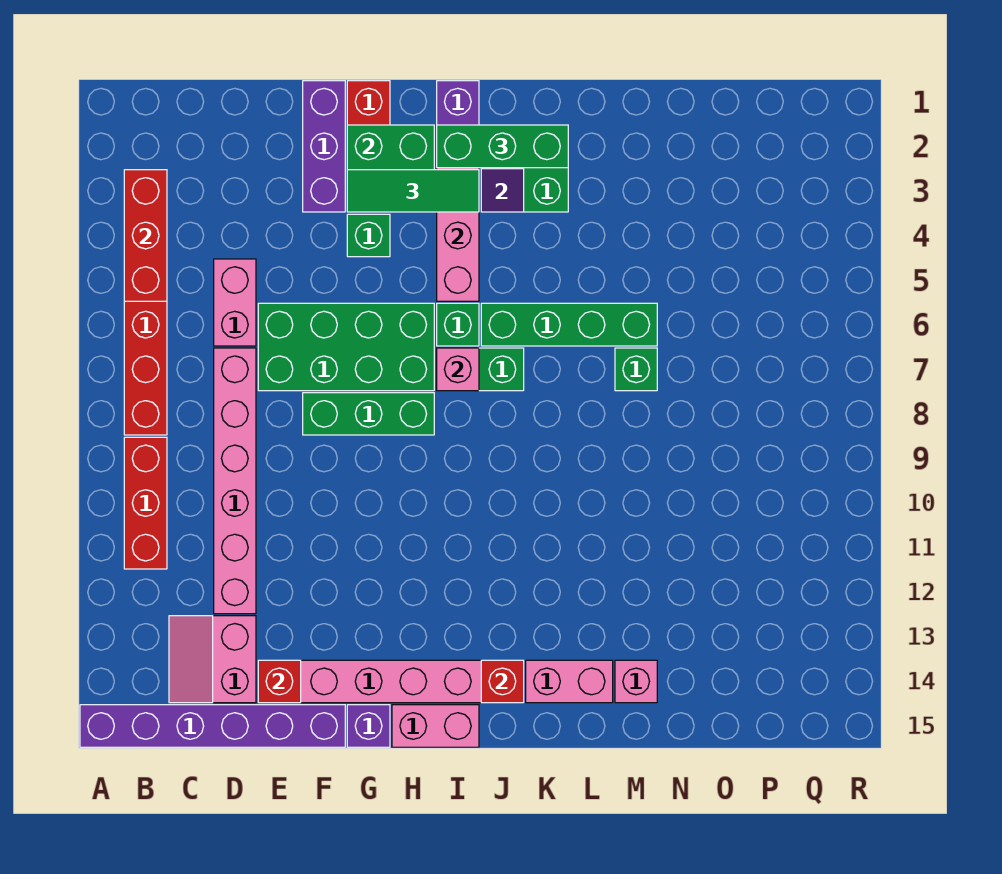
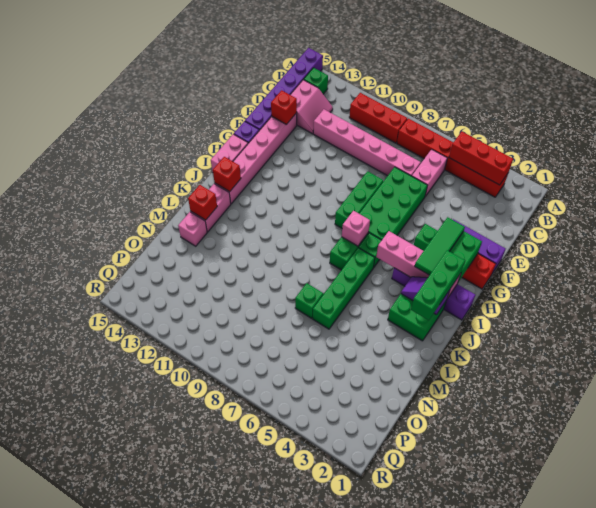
none -> green brick B14 level 1
pink slope C13:D14 level 1 top D -> pink slope C13:D14 level 1 top 14
pink brick D5:D6 level 1 -> pink brick C6:D6 level 1
none -> red brick L14 level 2

